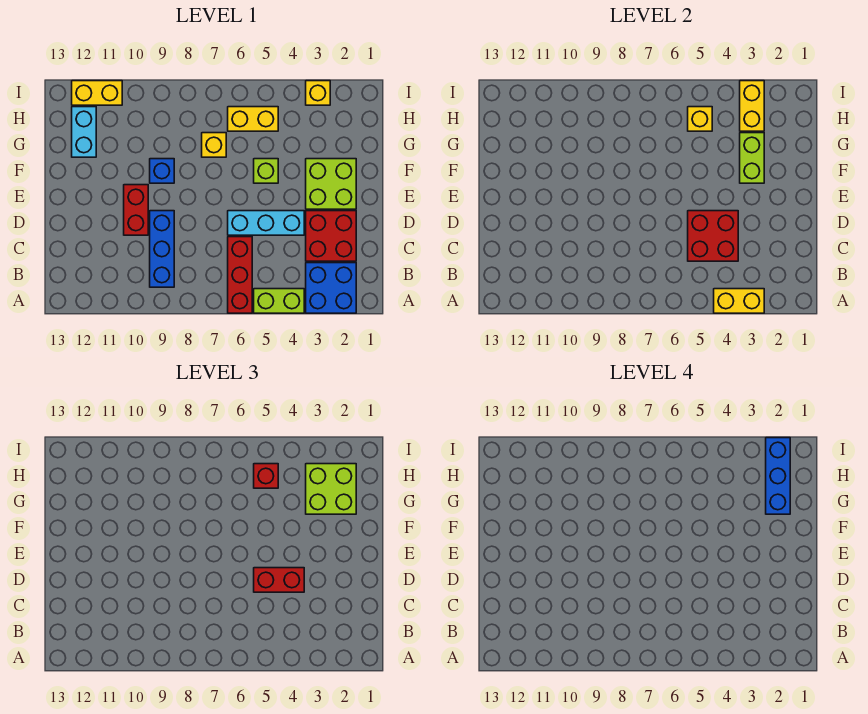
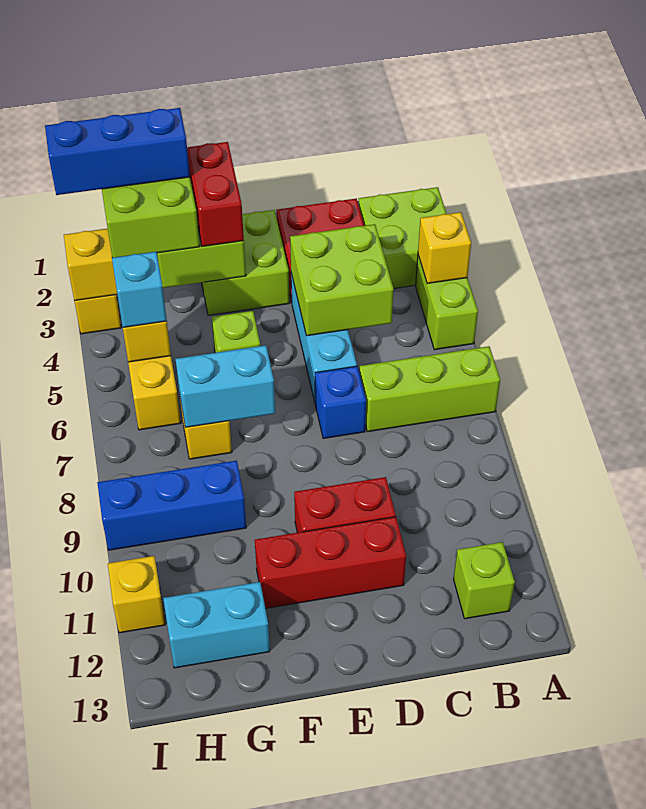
blue brick A2:B3 level 1 -> lime brick A2:B3 level 1
yellow brick A3:A4 level 2 -> yellow brick A4 level 2
red brick A6:C6 level 1 -> red brick D11:F11 level 1
none -> lime brick A7:C7 level 1
blue brick B9:D9 level 1 -> blue brick G9:I9 level 1
none -> lime brick B12 level 1
red brick C4:D5 level 2 -> lime brick C4:D5 level 2
red brick D4:D5 level 3 -> red brick F2:F3 level 3
none -> cyan brick F7:G7 level 2
blue brick F9 level 1 -> blue brick D7 level 1
red brick H5 level 3 -> cyan brick H5 level 3
yellow brick I11:I12 level 1 -> yellow brick I11 level 1

